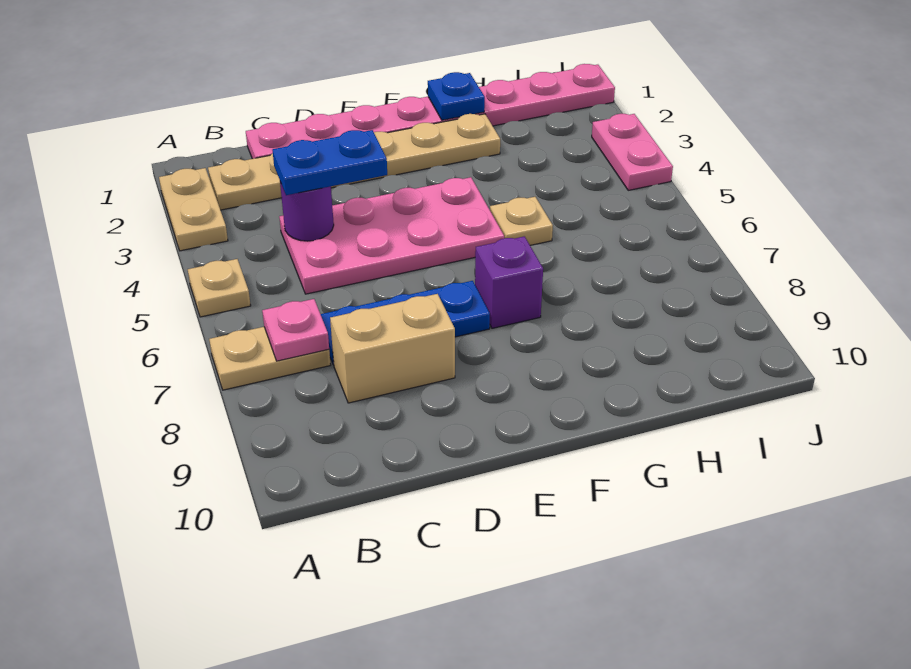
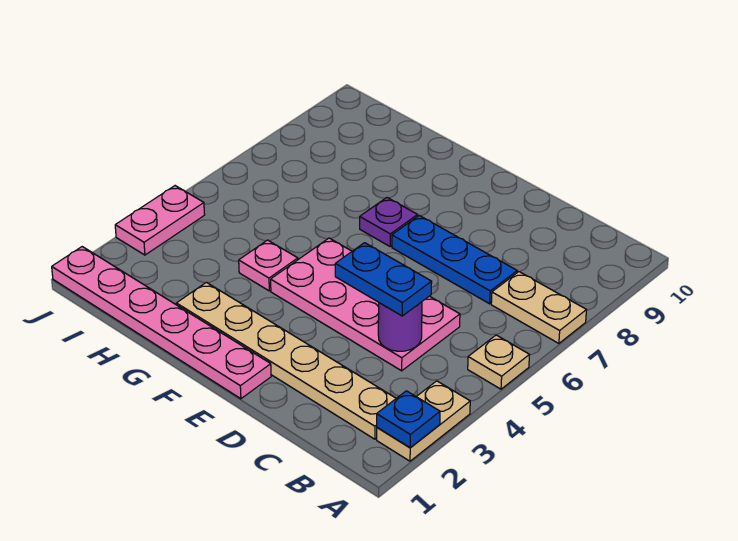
pink plate B7 level 2 -> pink plate G4 level 1
pink plate C1:J1 level 1 -> pink plate E1:J1 level 1
tan brick C8:D8 level 1 -> none
purple brick F7 level 1 -> purple plate F7 level 1
blue plate G1 level 2 -> blue plate A2 level 2
tan plate G5 level 1 -> none

